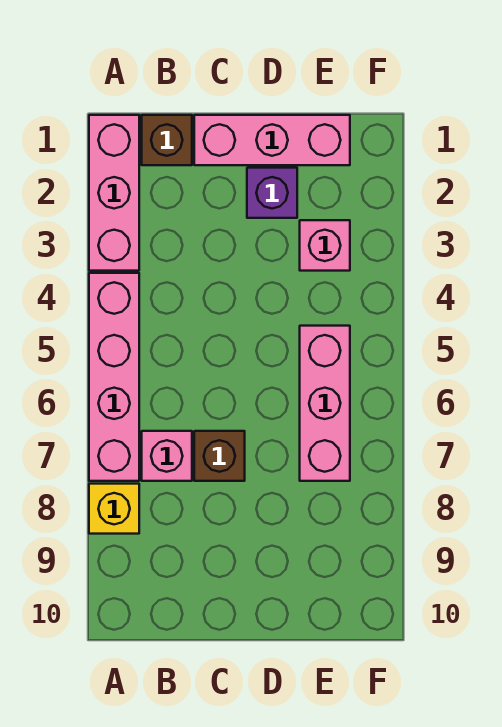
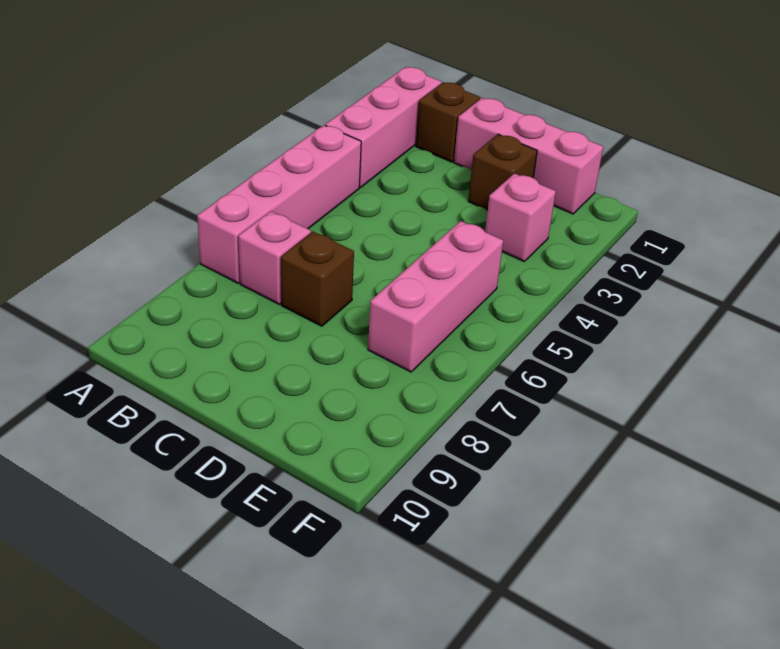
yellow brick A8 level 1 -> none
purple brick D2 level 1 -> brown brick D2 level 1

